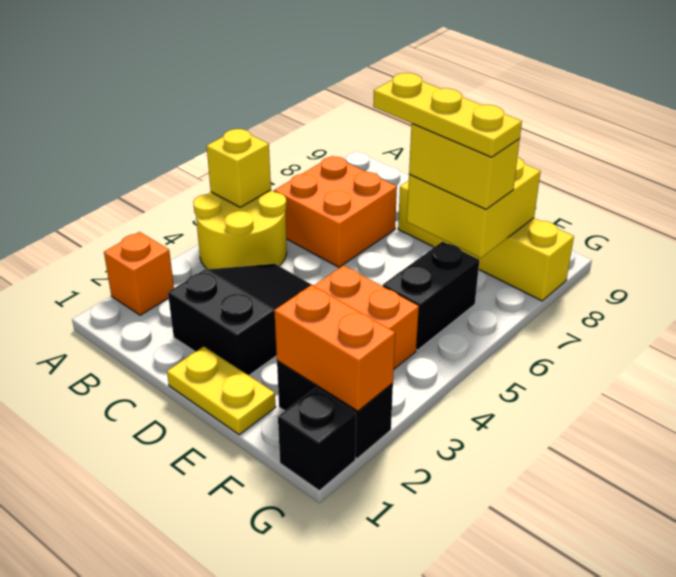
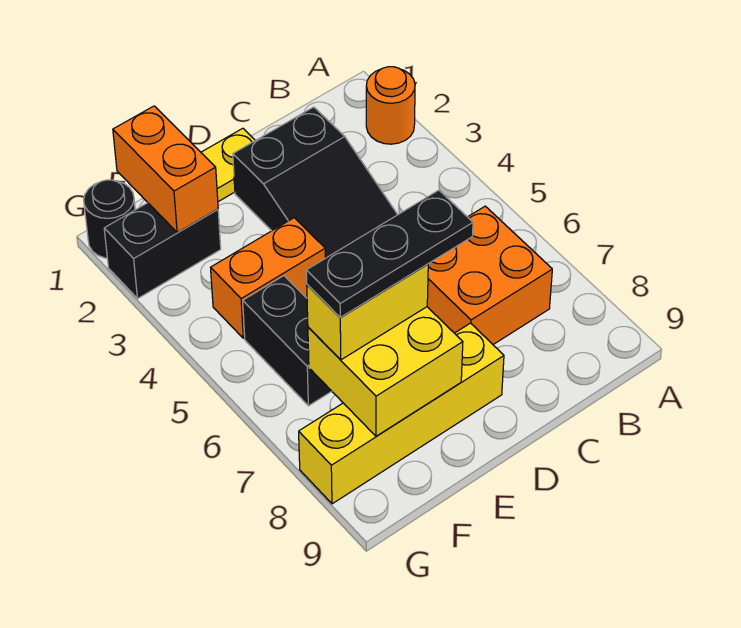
orange brick A2 level 1 -> orange round brick A2 level 1
yellow round brick A4:B5 level 1 -> none
yellow brick A5 level 2 -> none
yellow plate D7:F7 level 4 -> black plate D7:F7 level 4
orange brick F2:G2 level 2 -> orange brick F1:F2 level 2
black brick G1 level 1 -> black round brick G1 level 1

